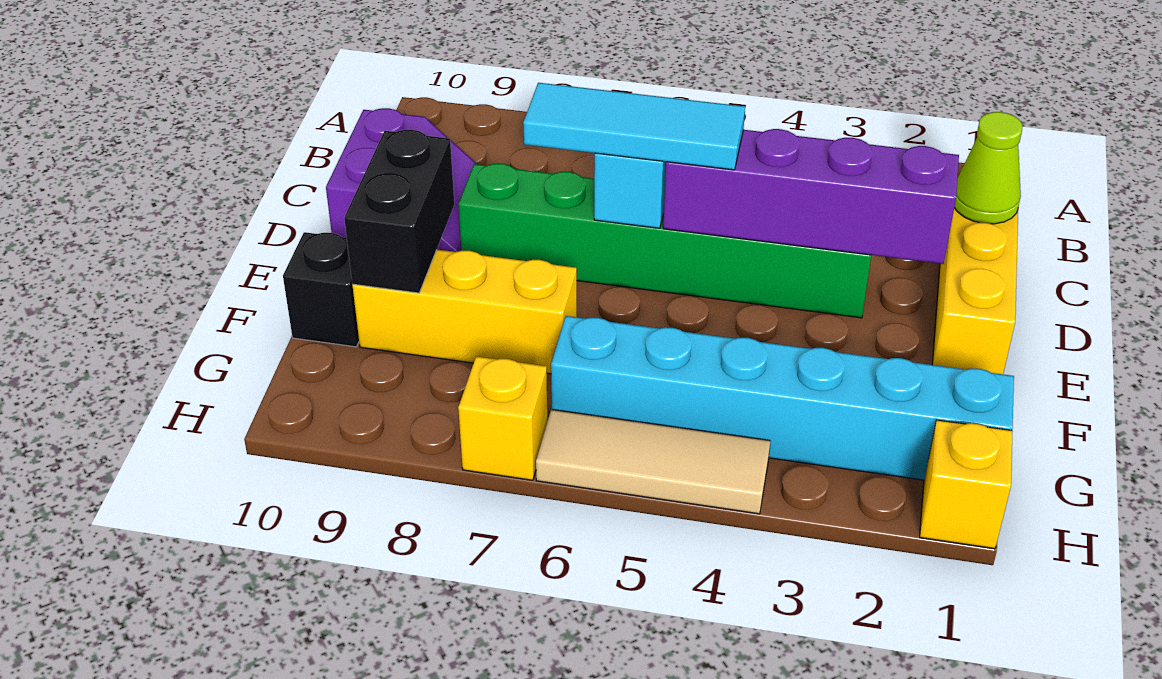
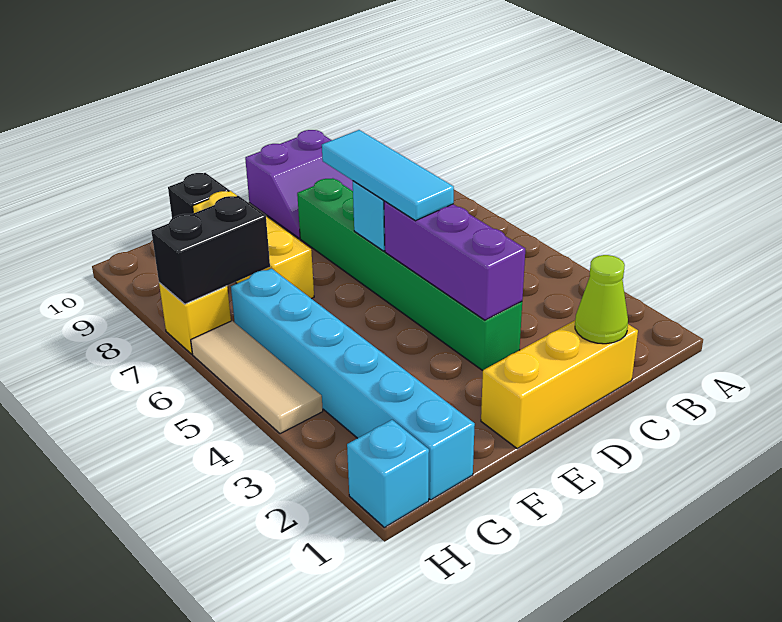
purple brick D2:D5 level 2 -> purple brick D3:D5 level 2
black brick E9:F9 level 2 -> black brick G7:H7 level 2
yellow brick H1 level 1 -> cyan brick H1 level 1

